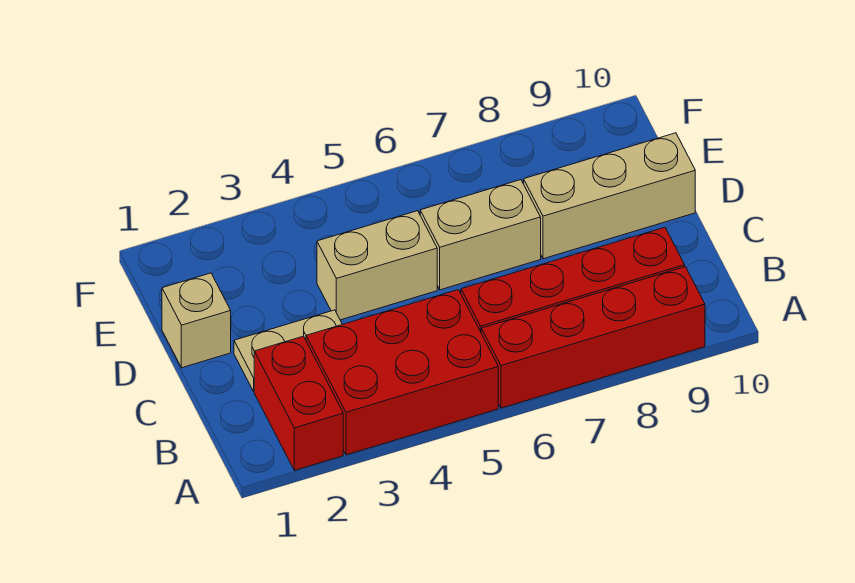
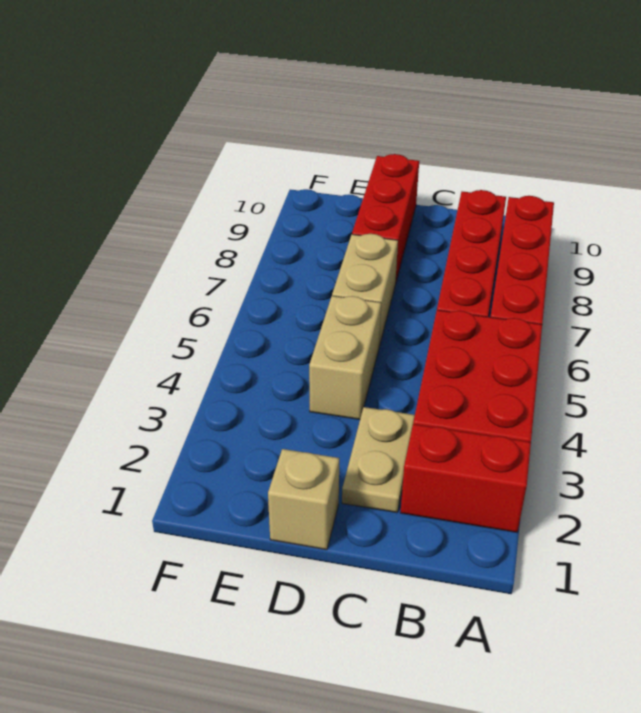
tan brick D8:D10 level 1 -> red brick D8:D10 level 1

